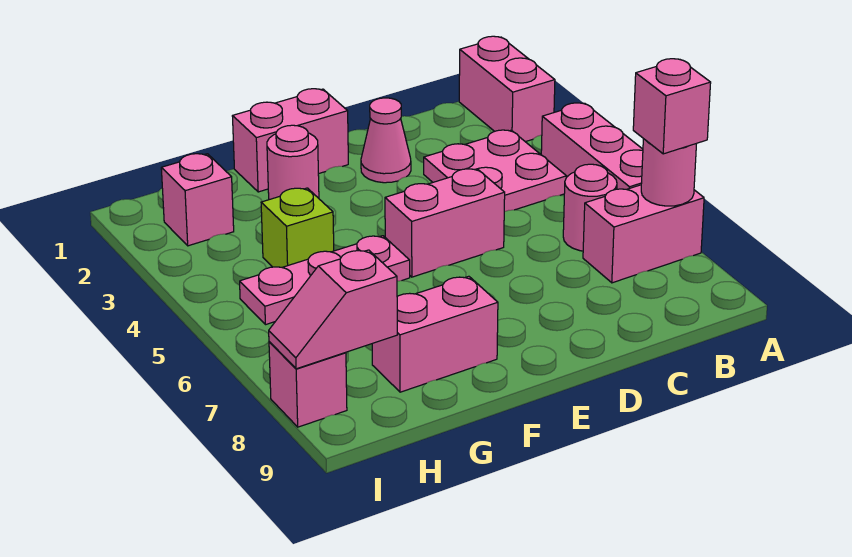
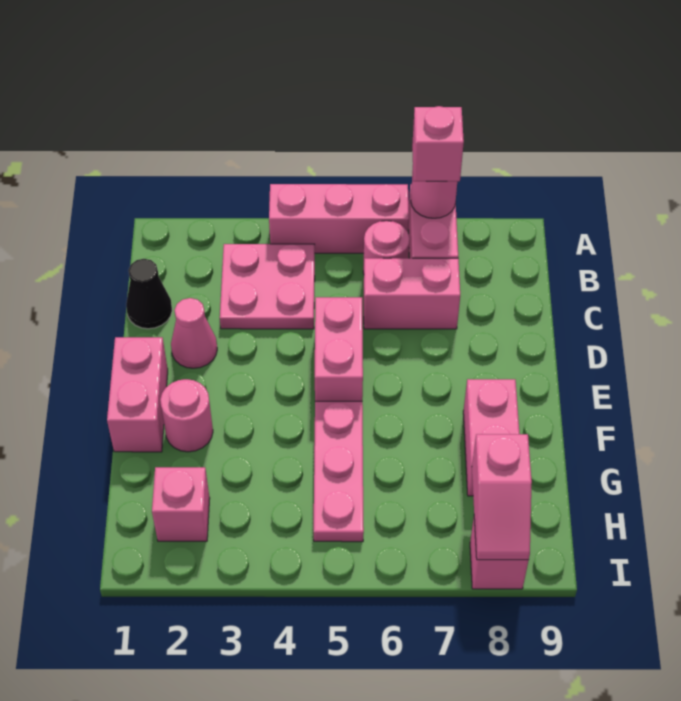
pink brick A1:A2 level 1 -> pink brick C6:C7 level 1
none -> black cone C1 level 1
lime brick G4 level 1 -> none

